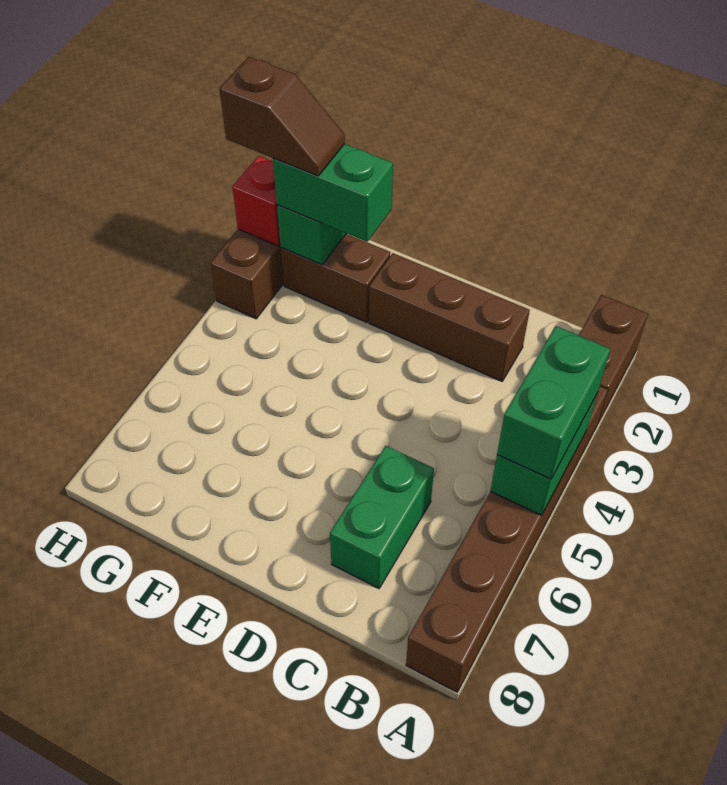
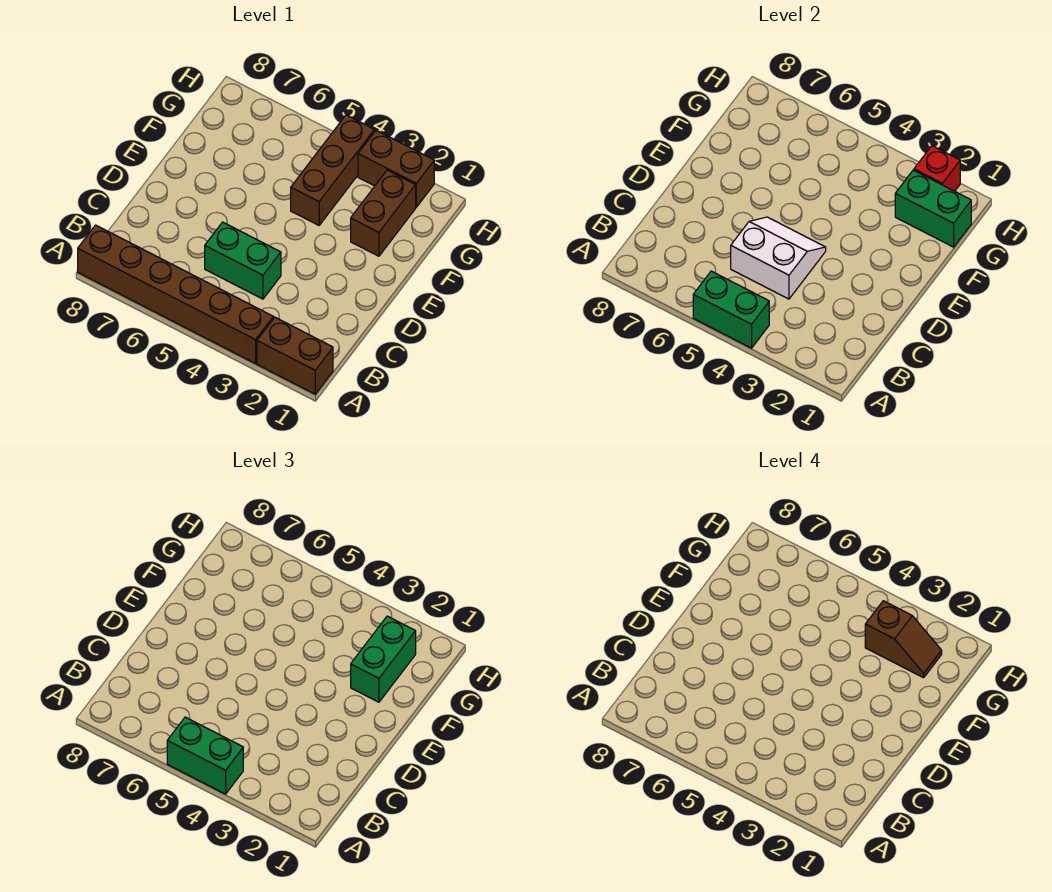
brown brick C2:E2 level 1 -> brown brick F4:H4 level 1
none -> white slope C4:D5 level 2 top C
green brick C6:C7 level 1 -> green brick C4:C5 level 1
brown slope G2:H2 level 4 top H -> brown slope G2:G3 level 4 top 3

